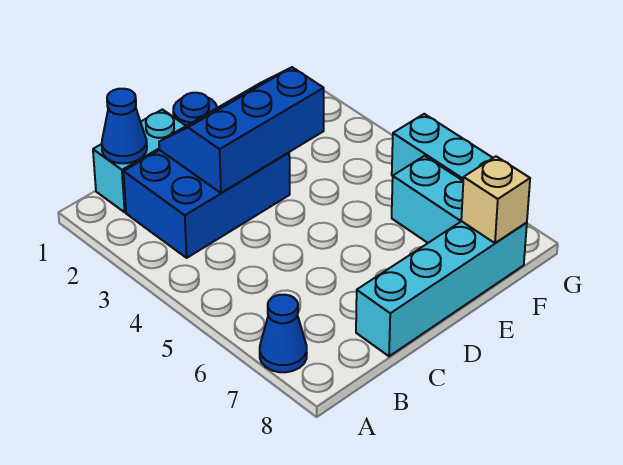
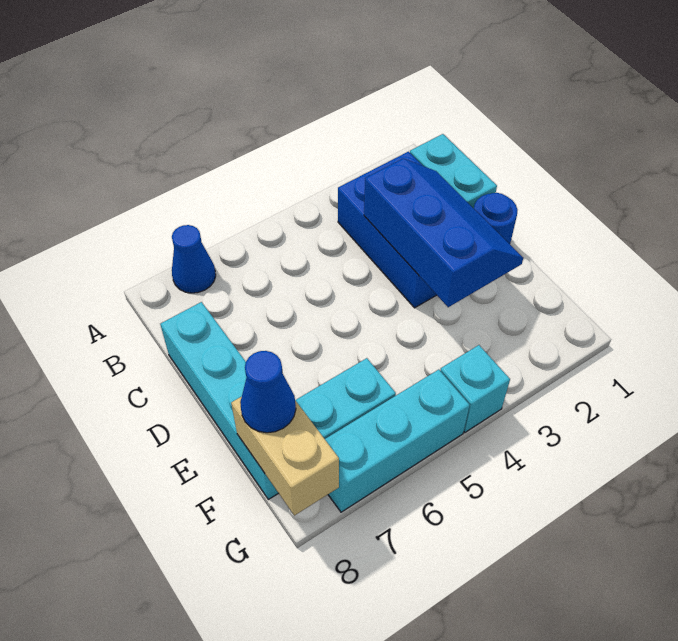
blue cone B1 level 2 -> blue cone F8 level 3
tan brick F8 level 2 -> tan brick F8:G8 level 2
none -> cyan brick G4 level 1

